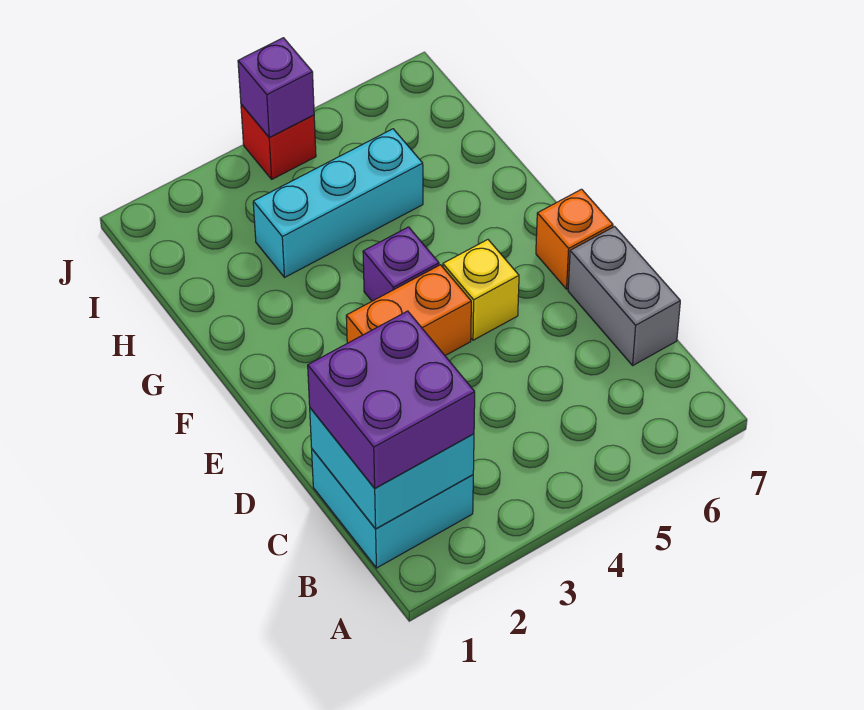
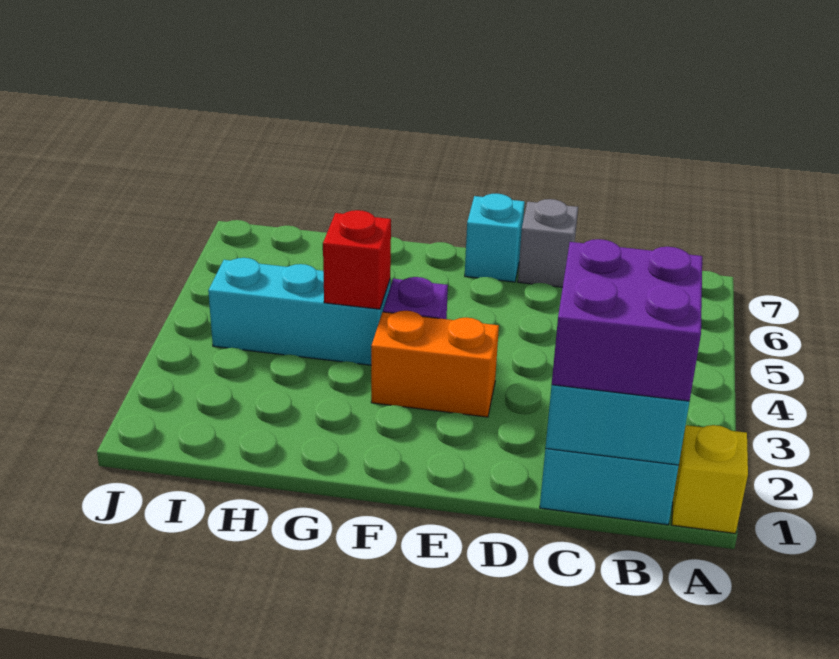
grey brick C7:D7 level 1 -> grey brick D7 level 1
orange brick E3:E4 level 1 -> orange brick E3:F3 level 1
yellow brick E5 level 1 -> yellow brick A1 level 1
orange brick E7 level 1 -> cyan brick E7 level 1
cyan brick H3:H5 level 1 -> cyan brick G4:I4 level 1
red brick J4 level 1 -> red brick G4 level 2
purple brick J4 level 2 -> none

